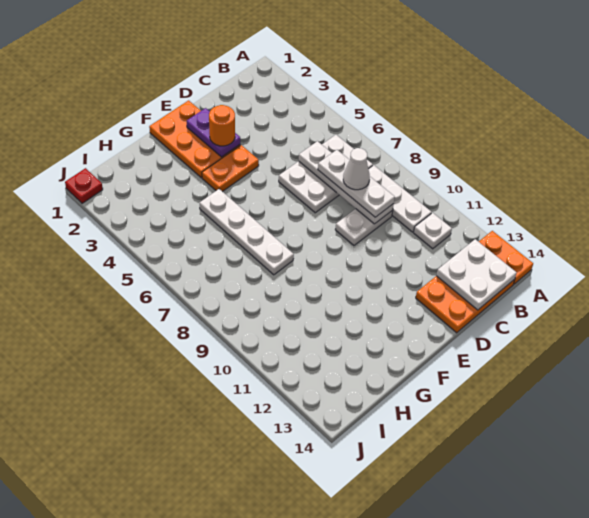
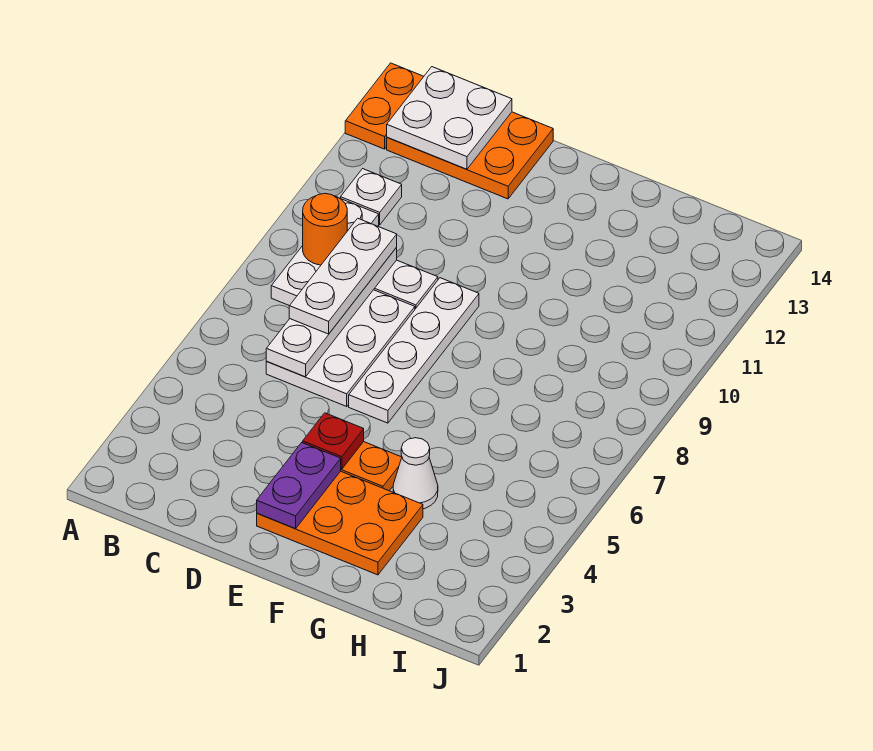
white plate B6:D7 level 1 -> white plate C6:D8 level 1
white cone C8 level 4 -> white cone G4 level 1
orange plate E1:F3 level 1 -> orange plate E2:G3 level 1
orange round brick E3 level 3 -> orange round brick B9 level 2
white plate G5:G8 level 1 -> white plate E6:E9 level 1
red plate J1 level 1 -> red plate E4 level 2

